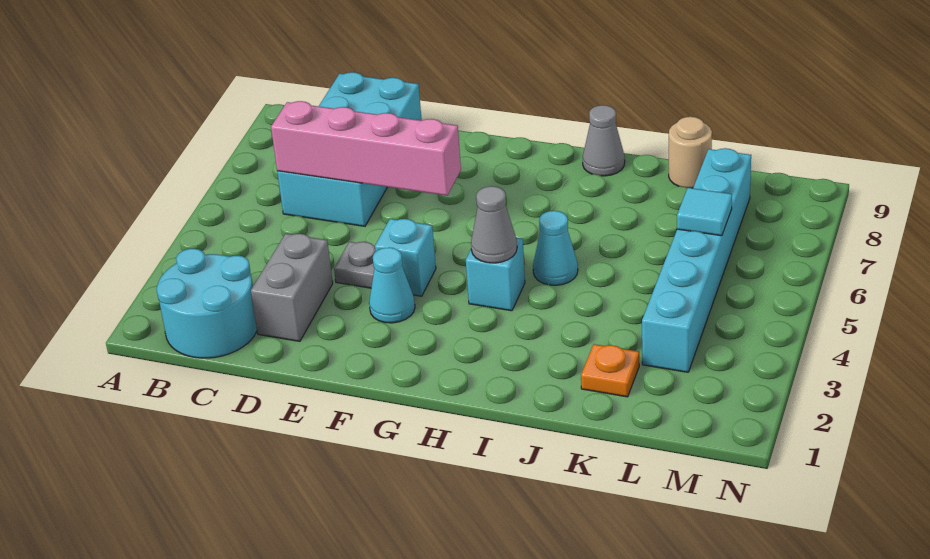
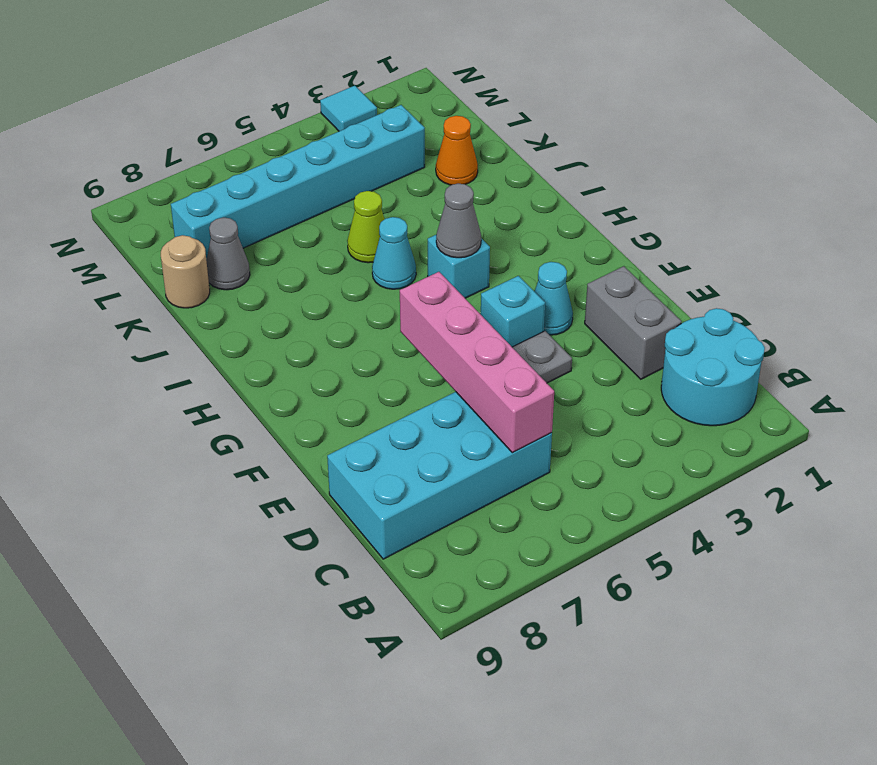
grey brick D2:D3 level 1 -> grey brick D2:E2 level 1
grey cone I9 level 1 -> grey cone K8 level 1
none -> lime cone J5 level 1
orange plate K2 level 1 -> orange cone K2 level 1
cyan tile L6 level 2 -> cyan tile N3 level 1

